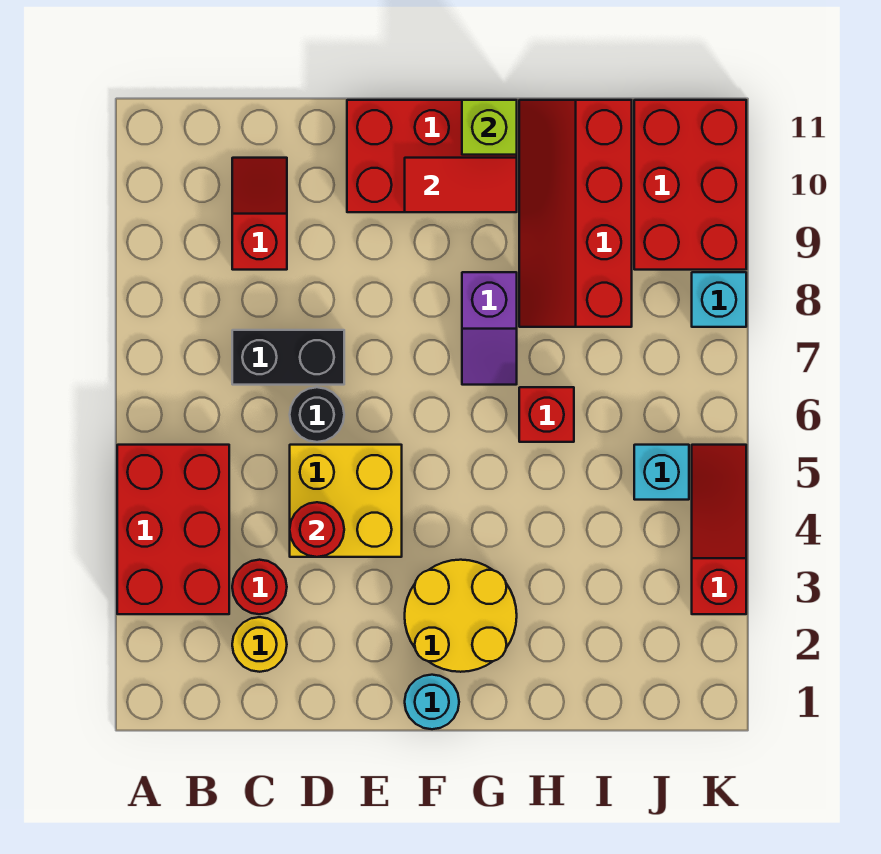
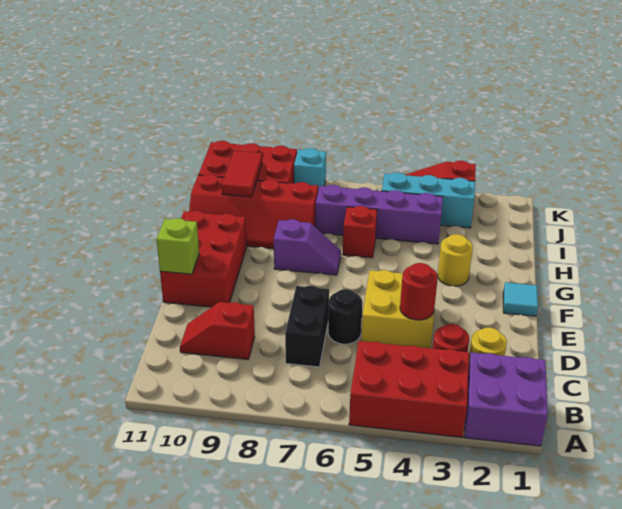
none -> purple brick A1:B2 level 1
cyan round brick F1 level 1 -> cyan tile F1 level 1
yellow round brick F2:G3 level 1 -> yellow round brick G3 level 1
red tile F10:G10 level 2 -> red tile I10:J10 level 2
lime brick G11 level 2 -> lime brick E11 level 2
none -> purple brick I4:I7 level 1
cyan brick J5 level 1 -> cyan brick J3:J5 level 1

